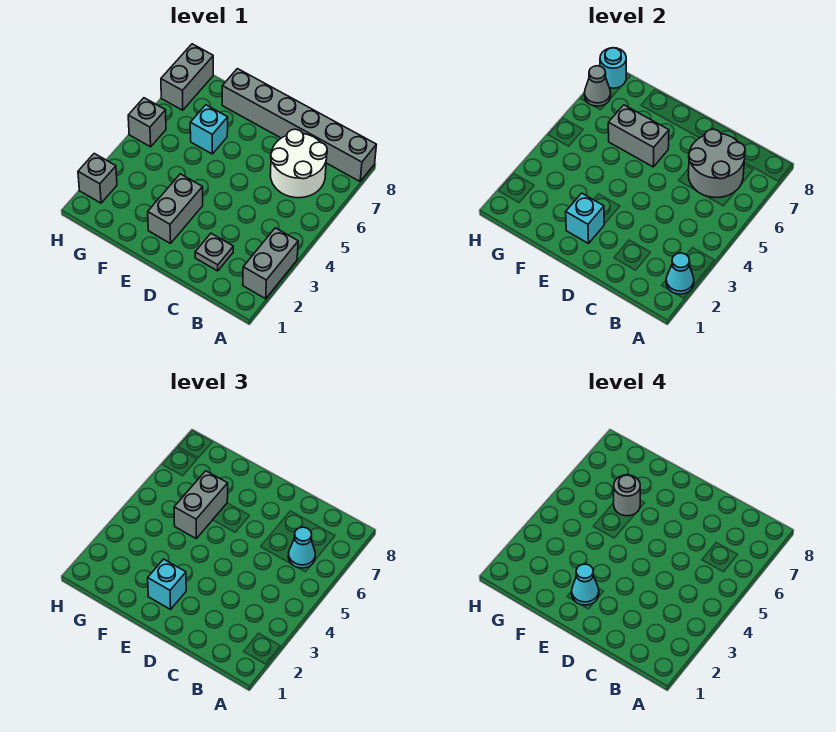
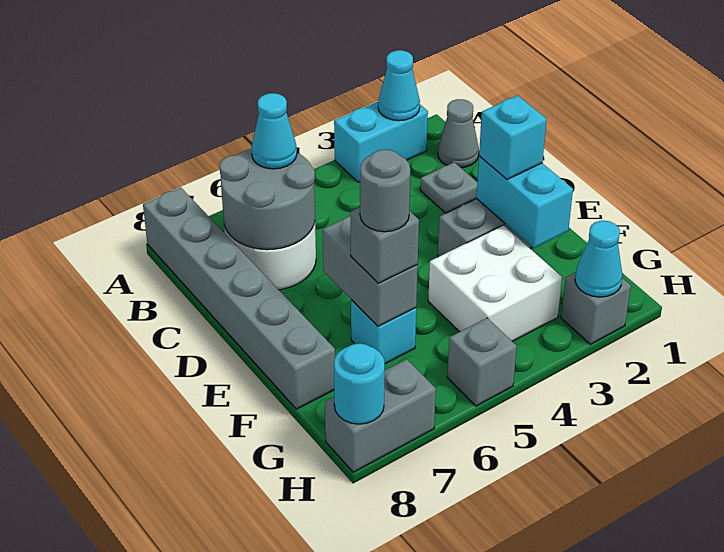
grey brick A2:A3 level 1 -> cyan brick A2:A3 level 1
cyan brick E2 level 2 -> cyan brick E2:F2 level 2
cyan cone E2 level 4 -> cyan cone H2 level 2
none -> white brick F3:G4 level 1
grey brick F5:F6 level 3 -> grey brick F6 level 3
grey cone H7 level 2 -> grey cone B1 level 1

